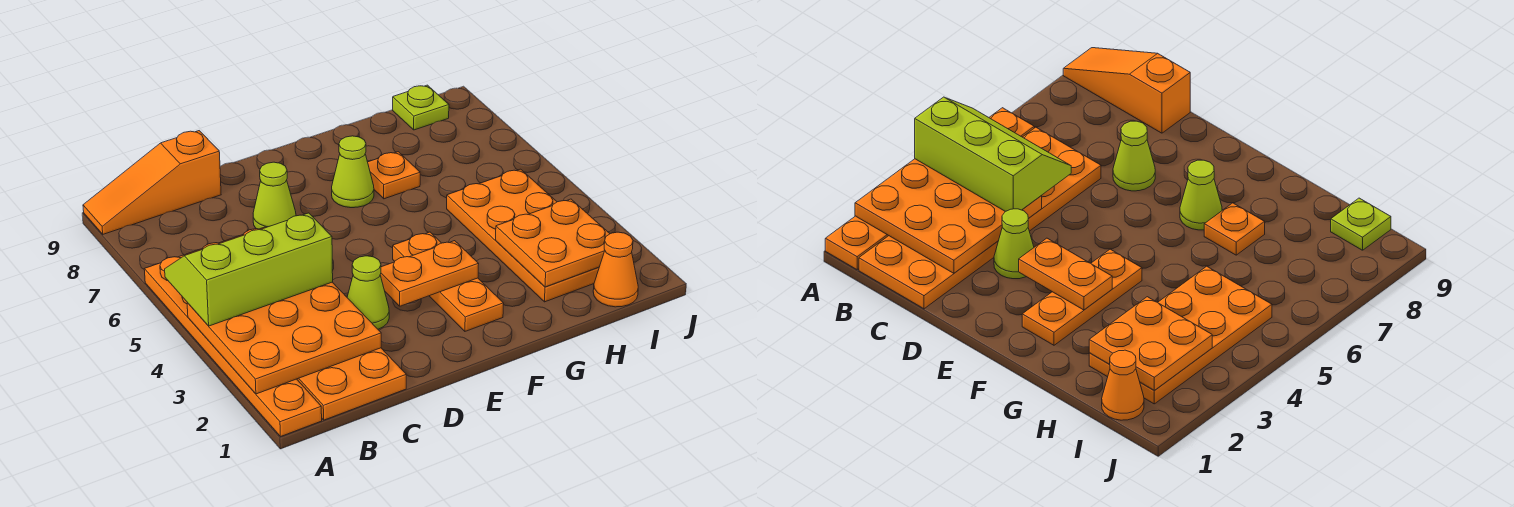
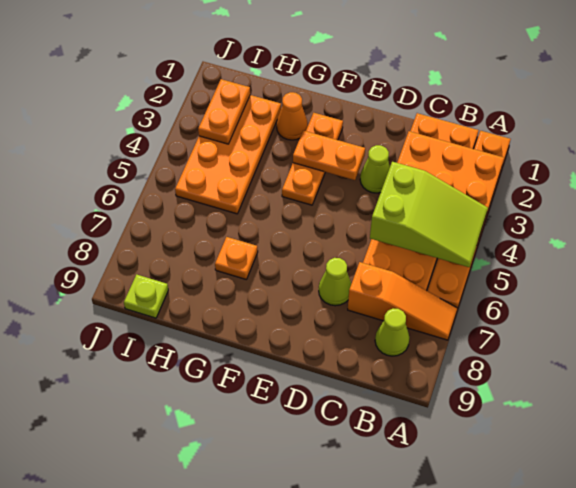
lime slope A4:C5 level 3 top 4 -> lime slope A4:C5 level 3 top C
orange slope A9:C9 level 1 top C -> orange slope A7:C7 level 1 top C
lime cone F7 level 1 -> lime cone B8 level 1
orange plate H2:I3 level 2 -> orange plate I2:I3 level 2
orange cone I1 level 1 -> orange cone G2 level 1

